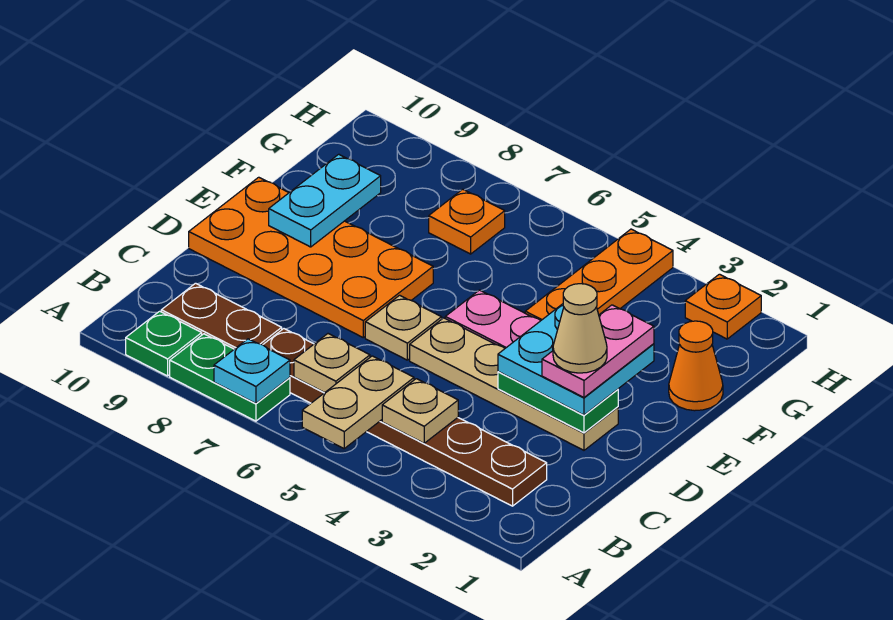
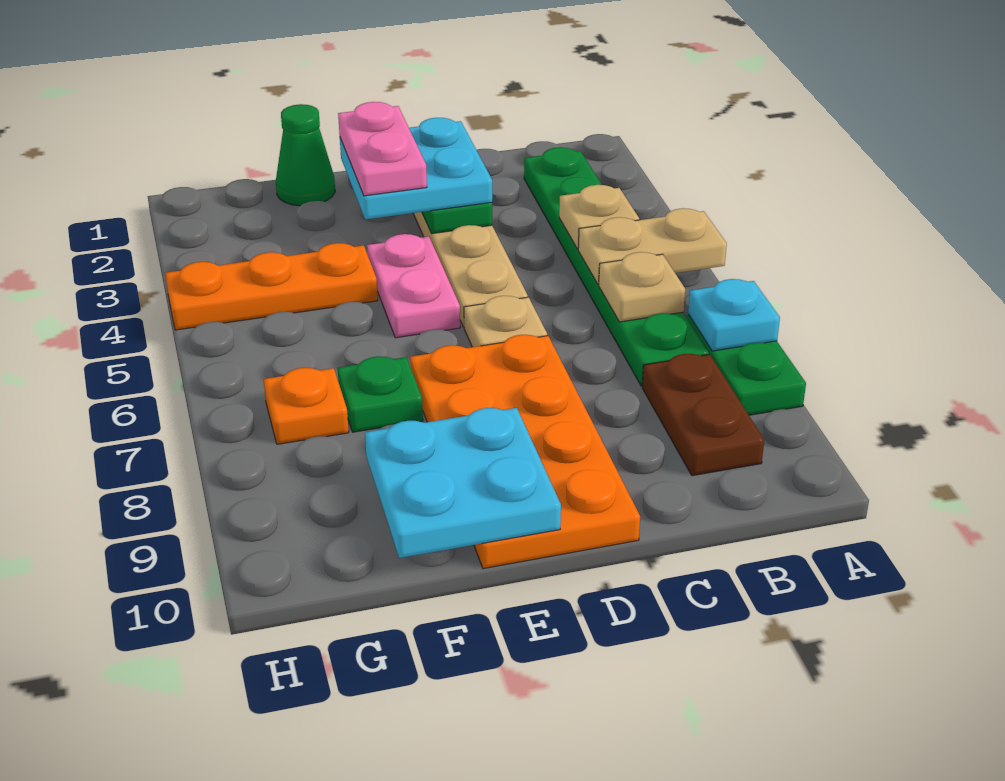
green plate A9 level 1 -> green plate F7 level 1
brown plate B2:B7 level 1 -> green plate B2:B7 level 1
pink plate D2:E2 level 4 -> pink plate E2:E3 level 4
tan cone D2 level 5 -> none
cyan plate E9:F9 level 2 -> cyan plate E9:F10 level 2
orange cone F1 level 1 -> green cone F1 level 1
orange plate H2 level 1 -> none

